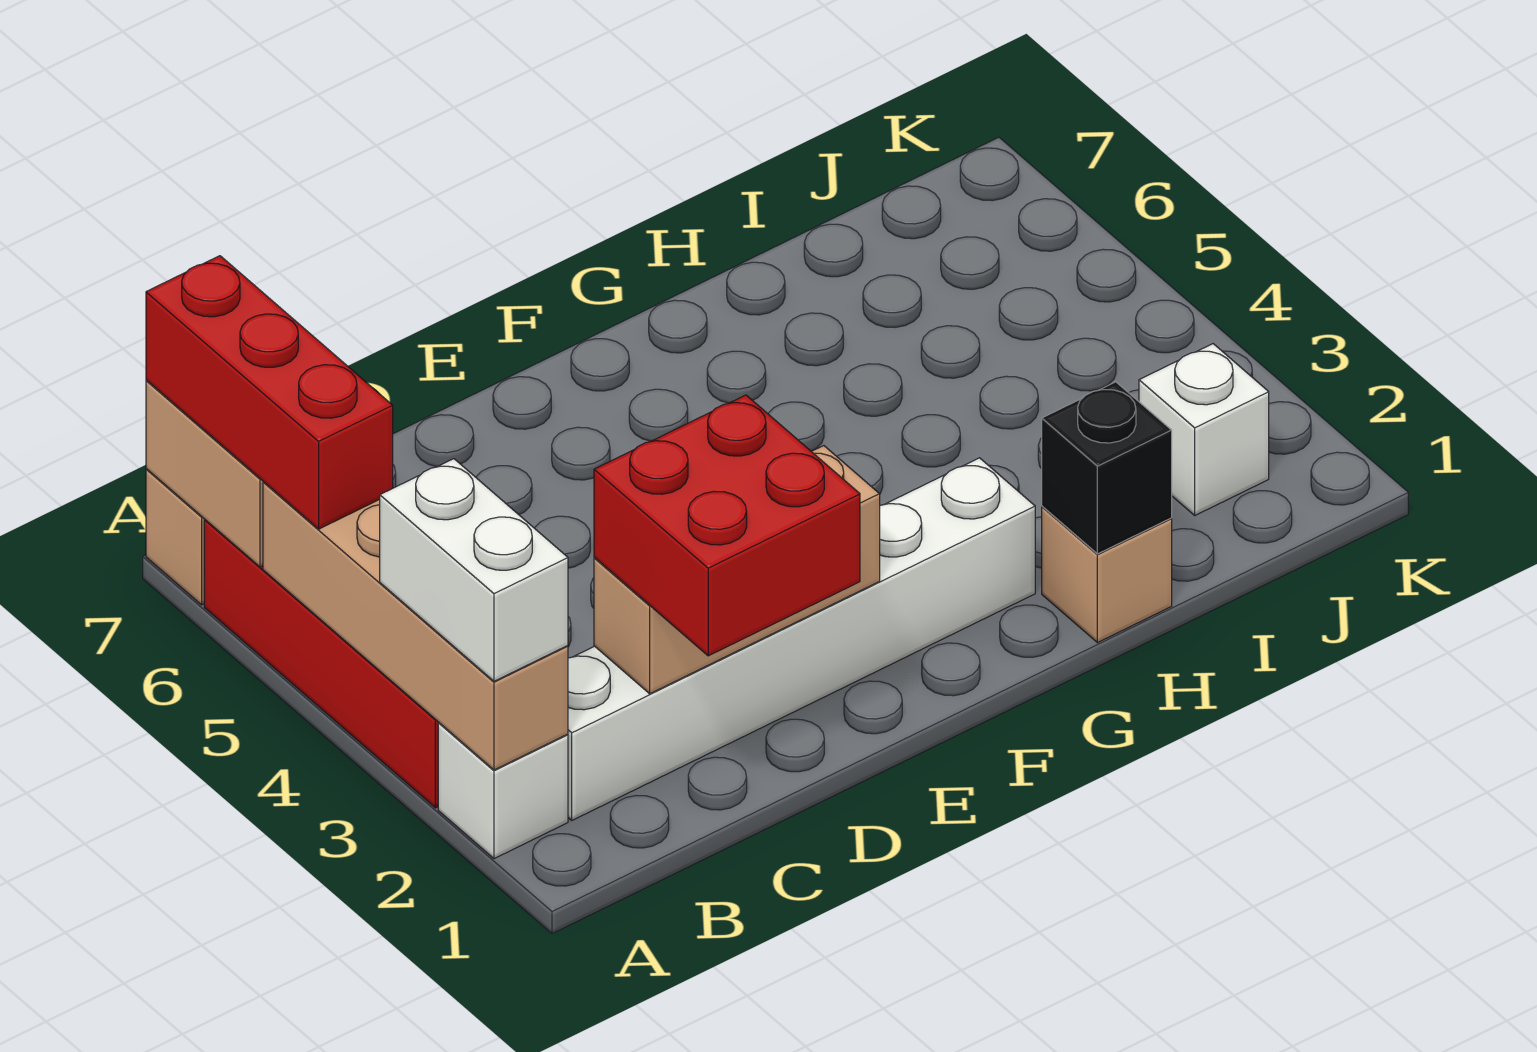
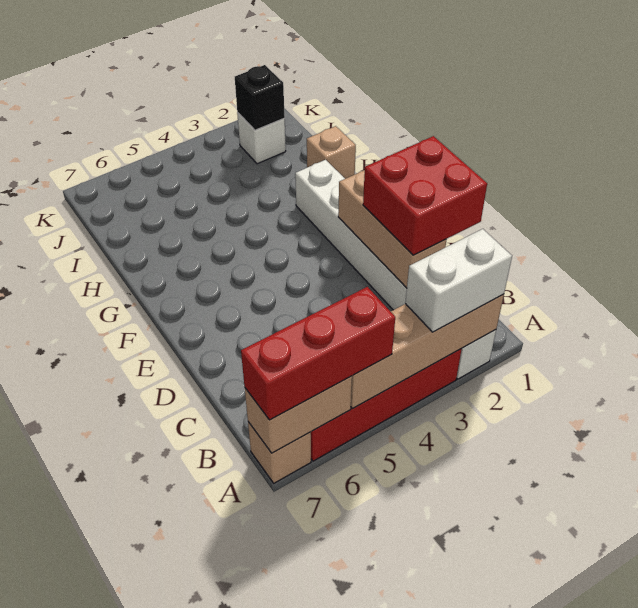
black brick H1 level 2 -> black brick J2 level 2

